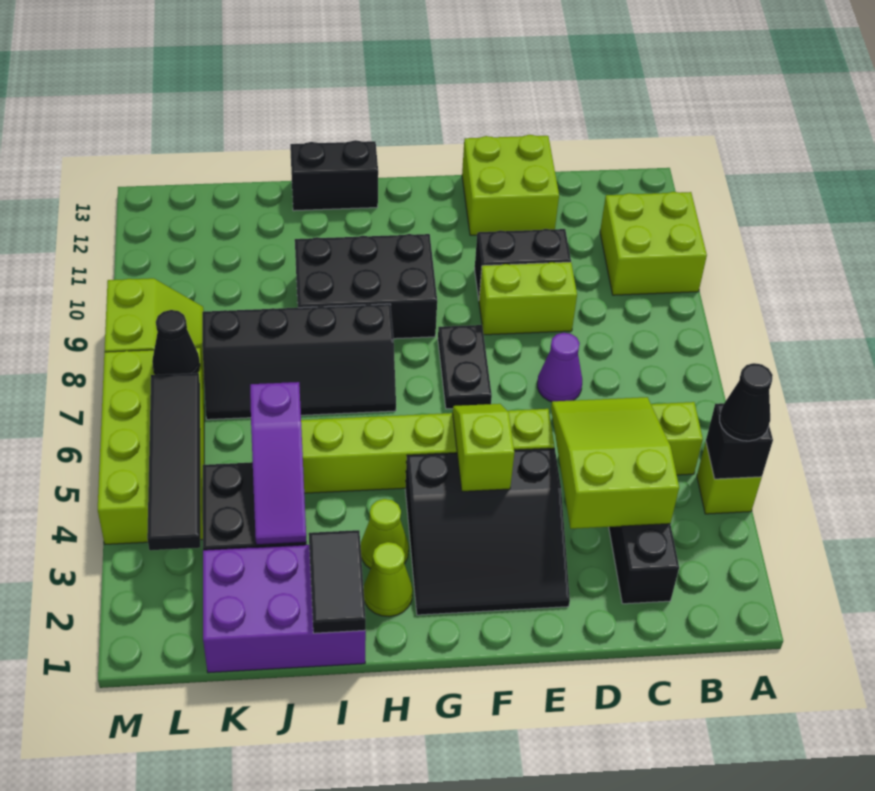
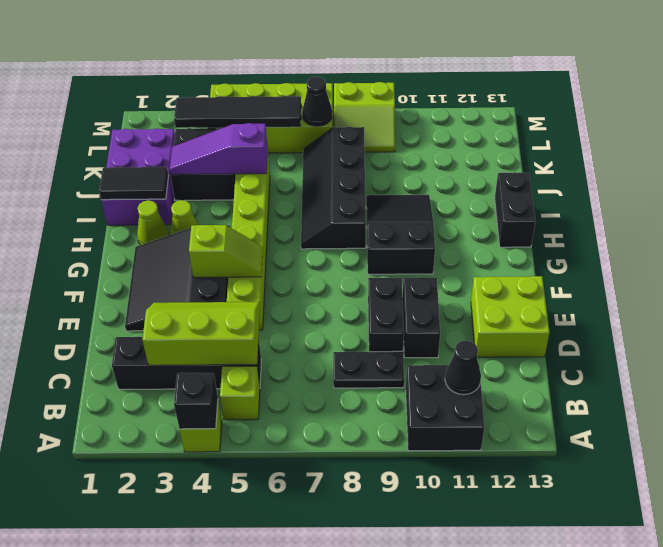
black cone A4 level 3 -> black cone B11 level 2
lime brick A10:B11 level 1 -> black brick A10:B11 level 1
lime slope C3:D5 level 2 top 3 -> lime slope C3:D5 level 2 top C
purple cone D7 level 1 -> none
lime brick D9:E9 level 1 -> black brick D9:E9 level 1
black plate F7:F8 level 1 -> black plate C8:C9 level 1
black brick G9:I10 level 1 -> black slope G9:I10 level 1 top G

